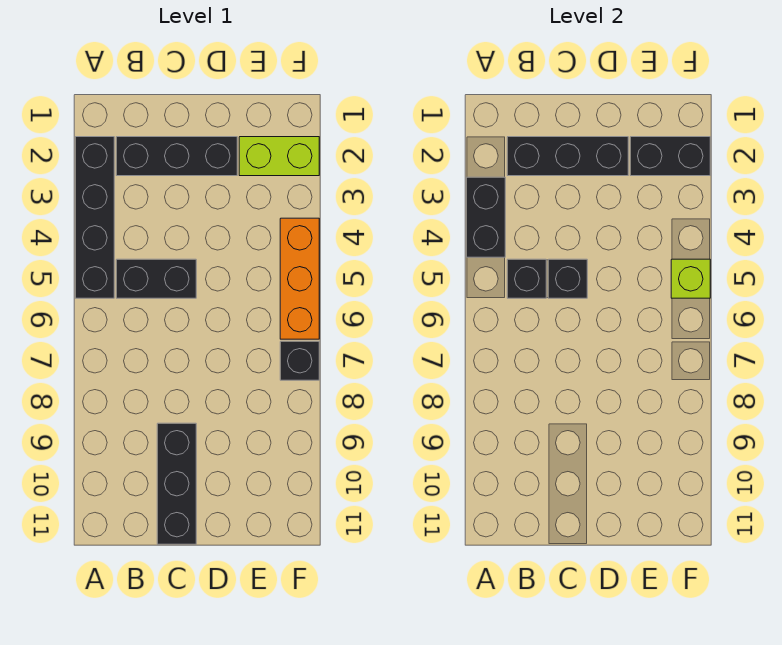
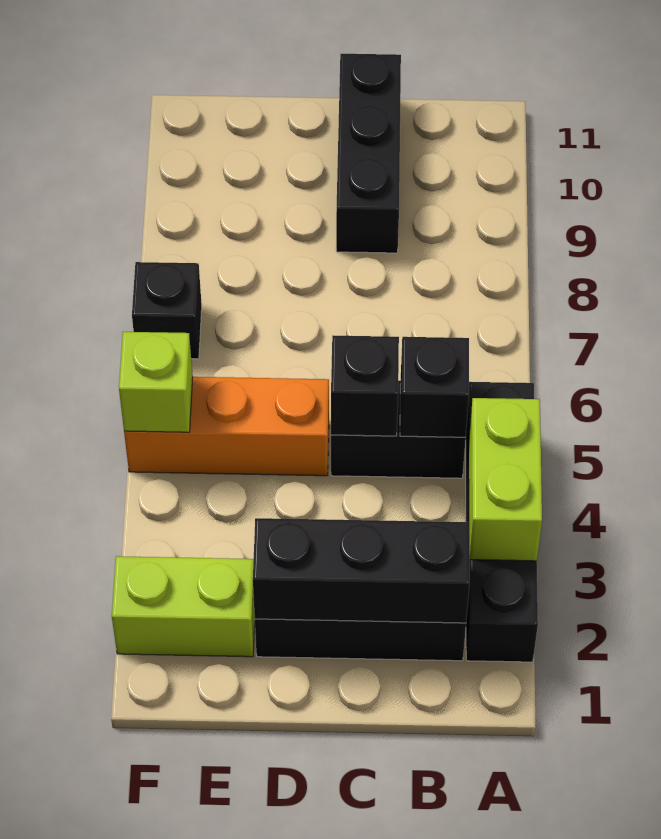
black brick A3:A4 level 2 -> lime brick A3:A4 level 2
black brick E2:F2 level 2 -> none
orange brick F4:F6 level 1 -> orange brick D5:F5 level 1

